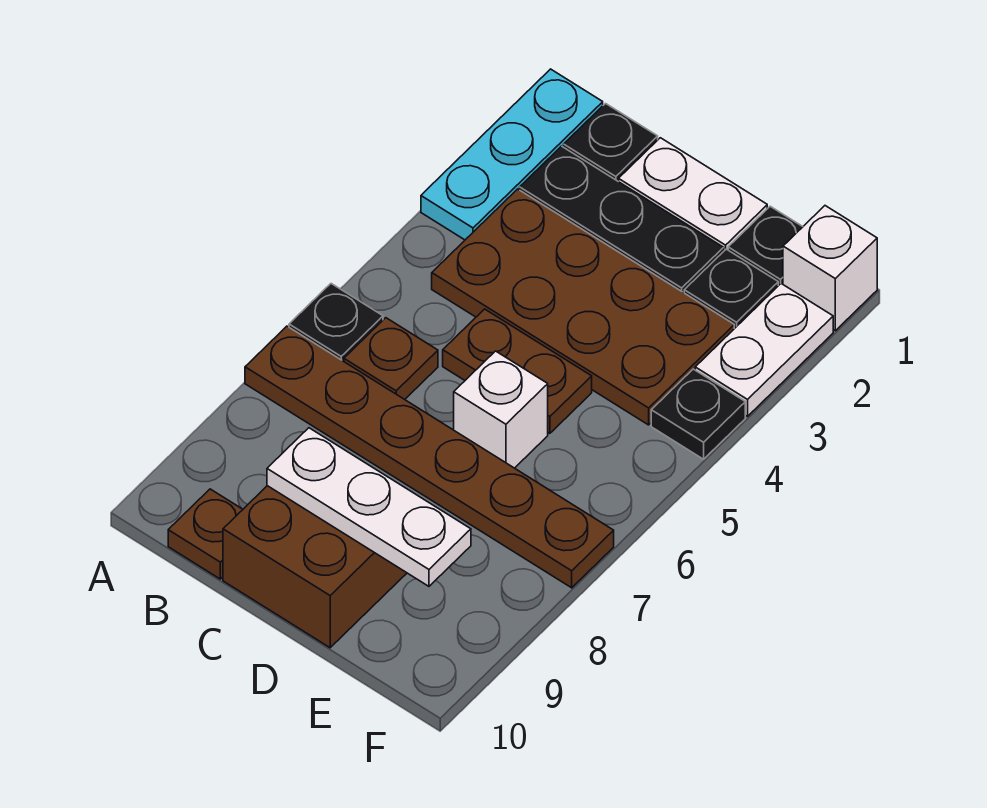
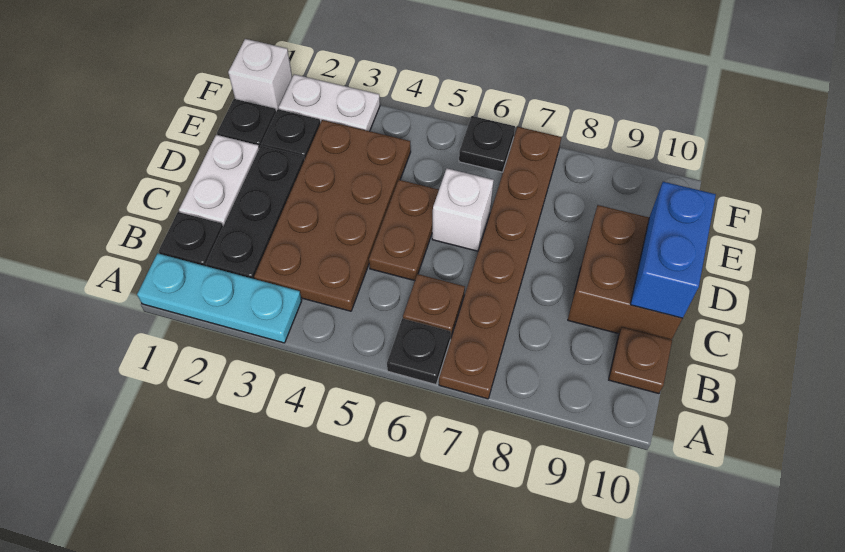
white plate C9:E9 level 2 -> none
none -> blue brick C10:D10 level 2
black plate F4 level 1 -> black plate F6 level 1

